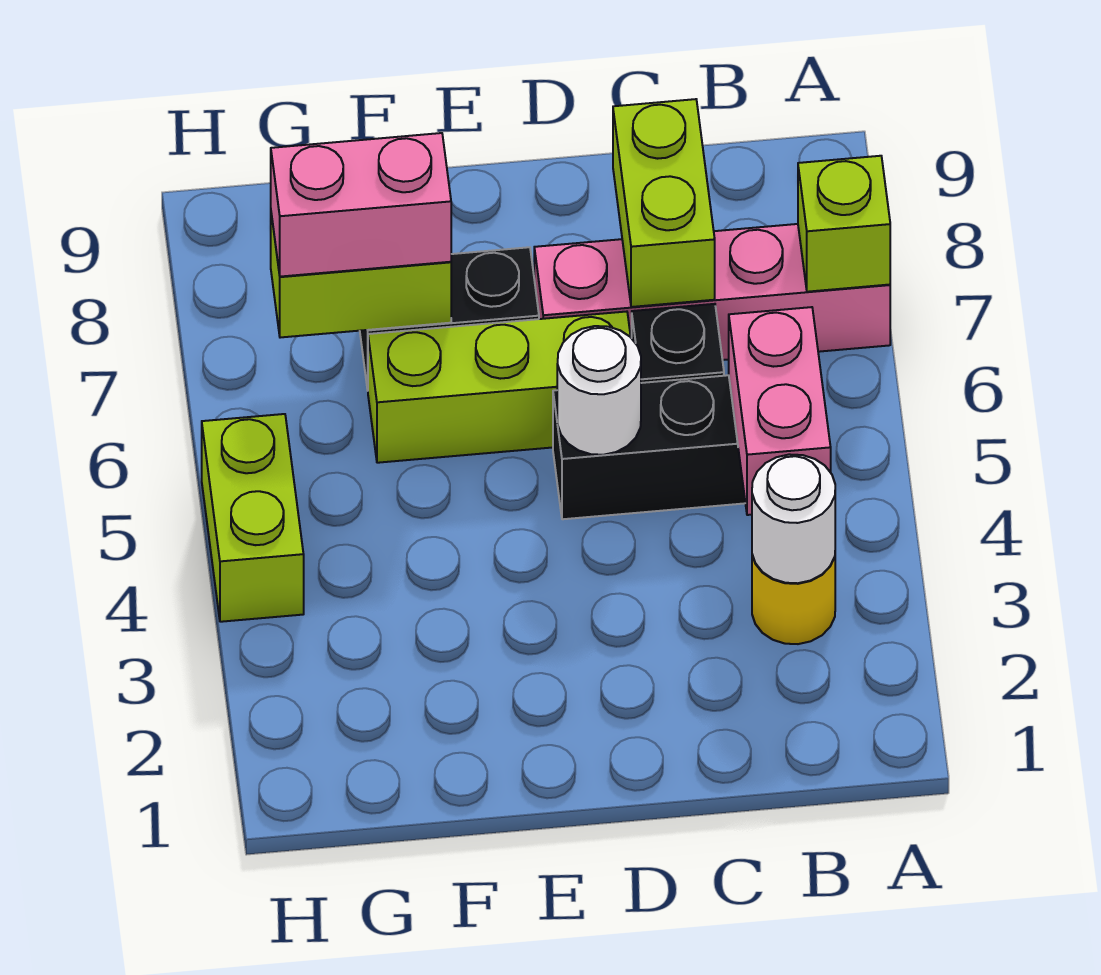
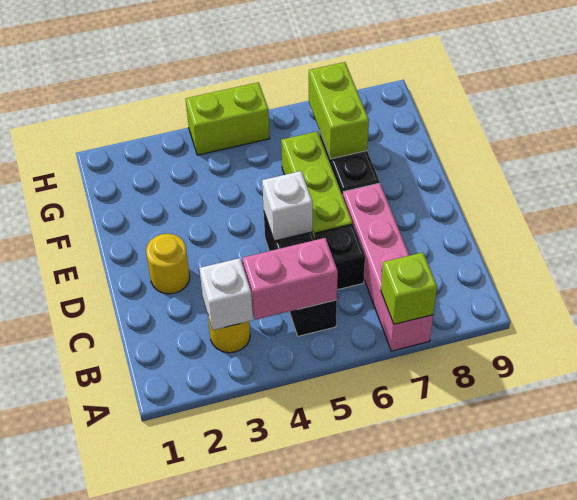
white round brick B3 level 2 -> white brick B3 level 2
lime brick C7:C8 level 2 -> none
none -> yellow round brick D2 level 1
white round brick D5 level 2 -> white brick D5 level 2
pink brick F7:G7 level 3 -> none

